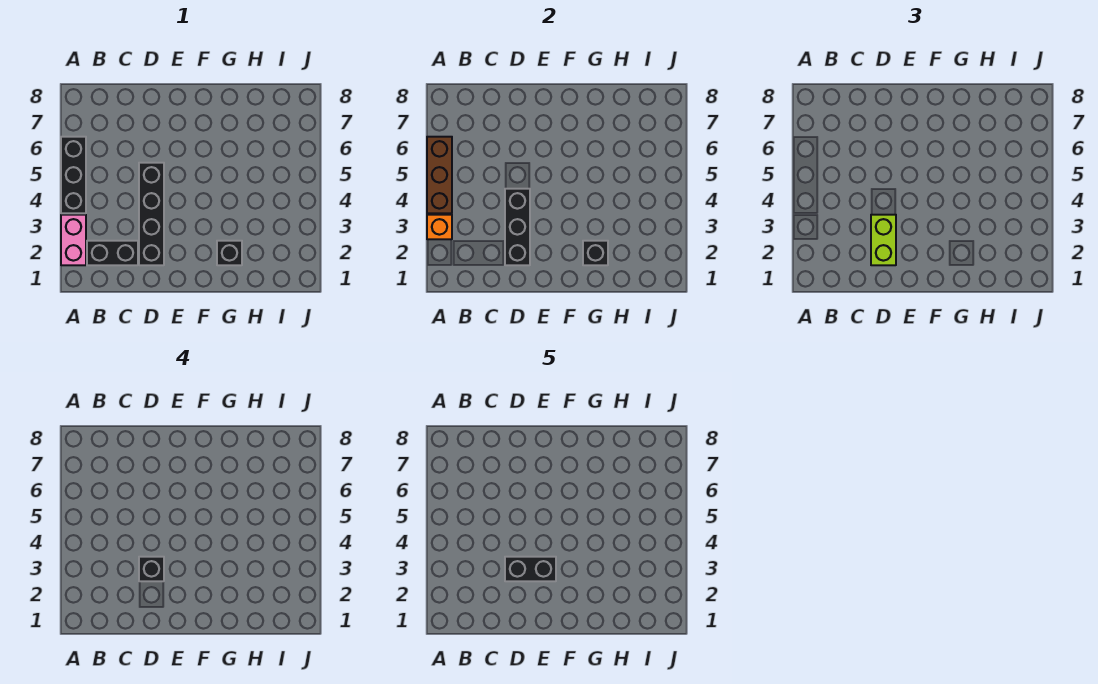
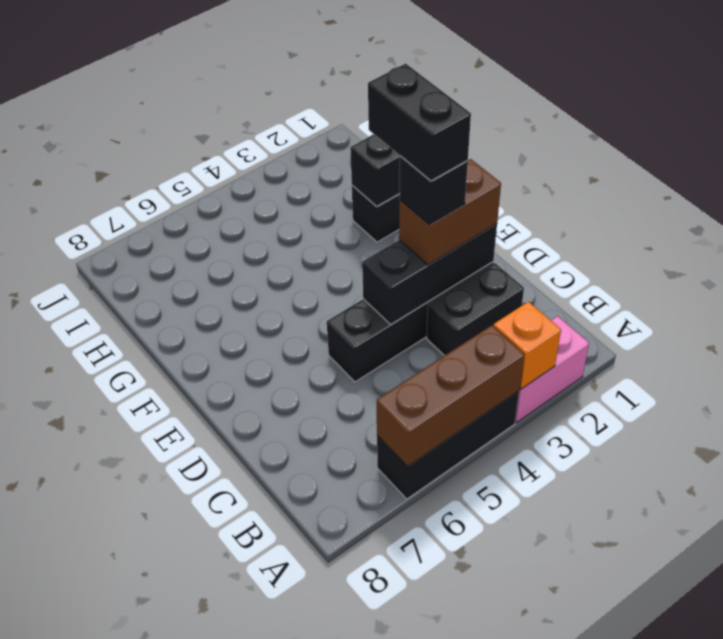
black brick B2:C2 level 1 -> black brick C2:C3 level 1
lime brick D2:D3 level 3 -> brown brick D2:D3 level 3

